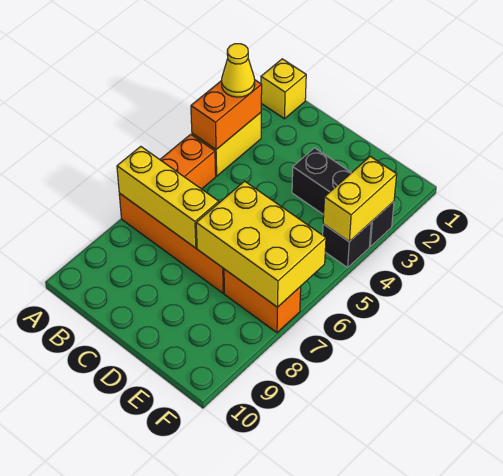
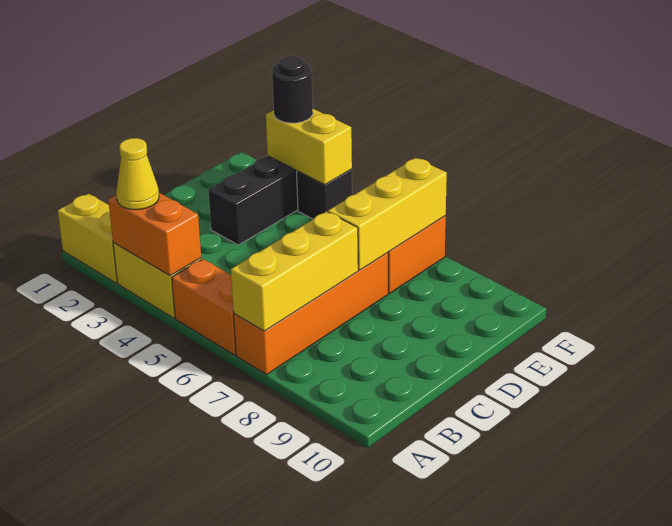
yellow brick A1 level 1 -> yellow brick A1:A2 level 1
yellow brick D6:F7 level 2 -> yellow brick D7:F7 level 2
none -> black round brick F3 level 3

